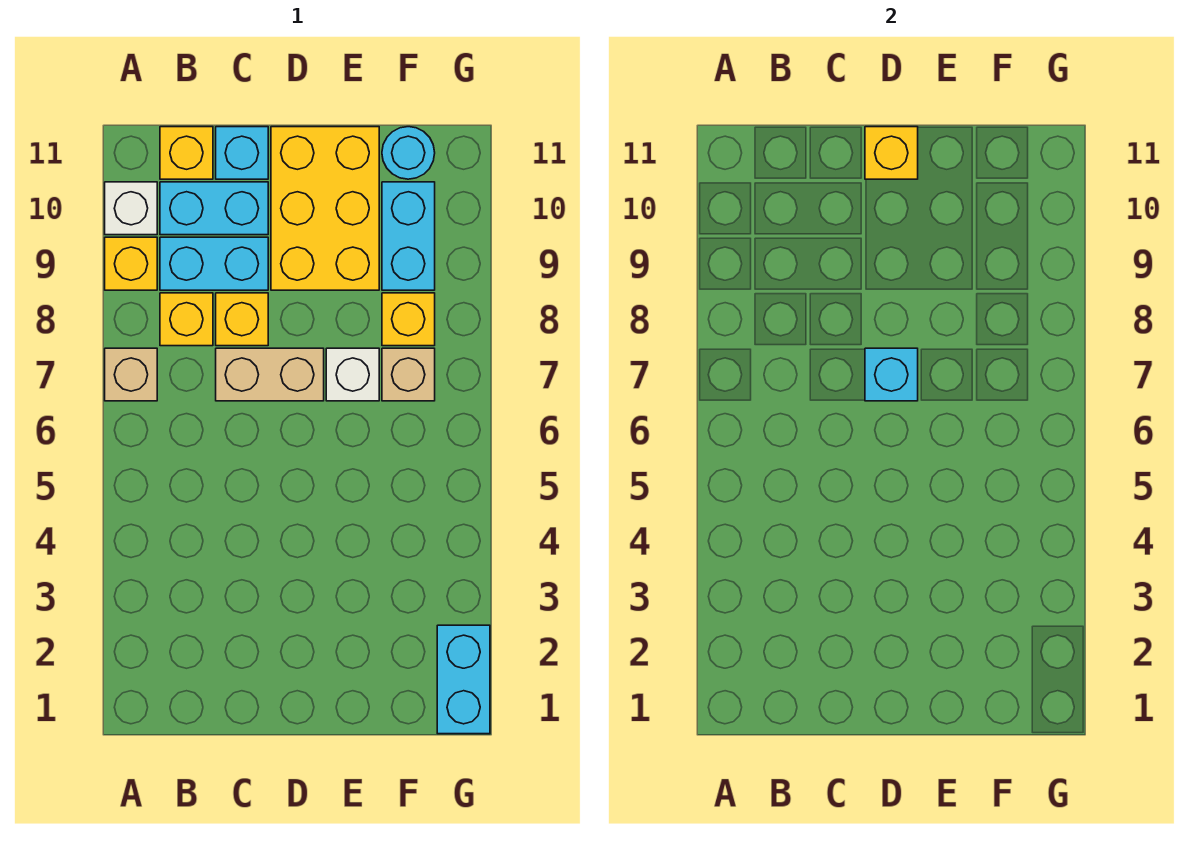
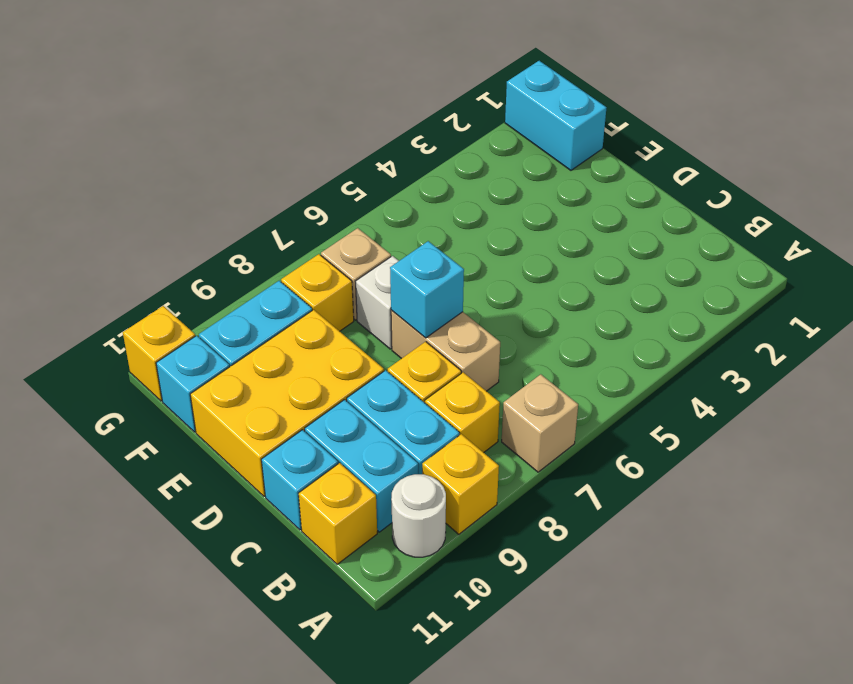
white brick A10 level 1 -> white round brick A10 level 1
yellow brick D11 level 2 -> yellow brick G11 level 1
cyan round brick F11 level 1 -> cyan brick F11 level 1
cyan brick G1:G2 level 1 -> cyan brick F1:G1 level 1

